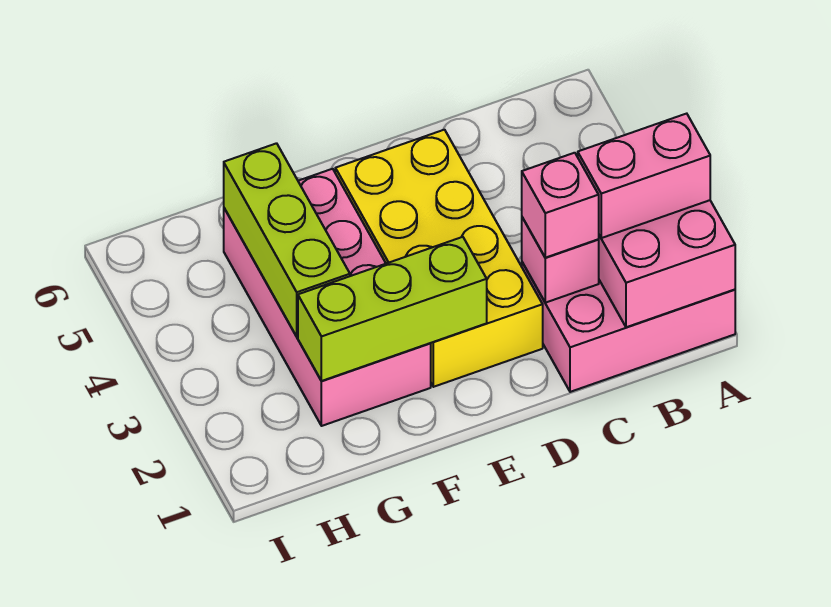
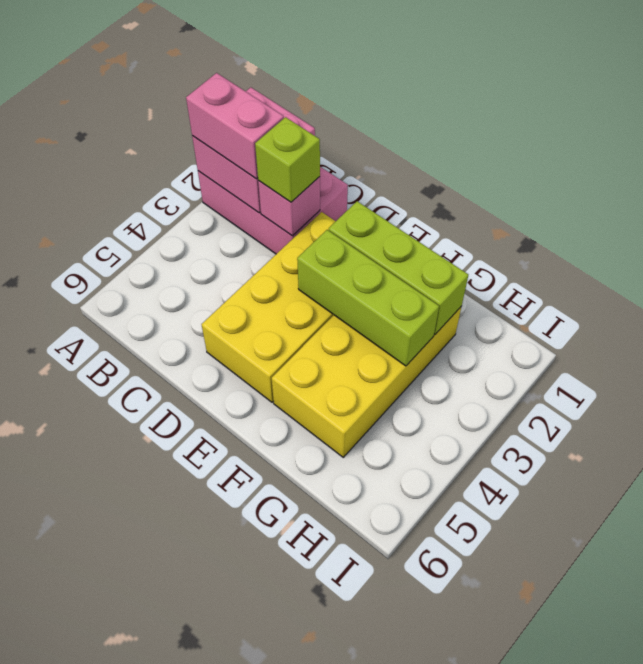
pink brick C2 level 3 -> lime brick C2 level 3
pink brick F2:G5 level 1 -> yellow brick F2:G5 level 1
lime brick G3:G5 level 2 -> lime brick E3:G3 level 2

